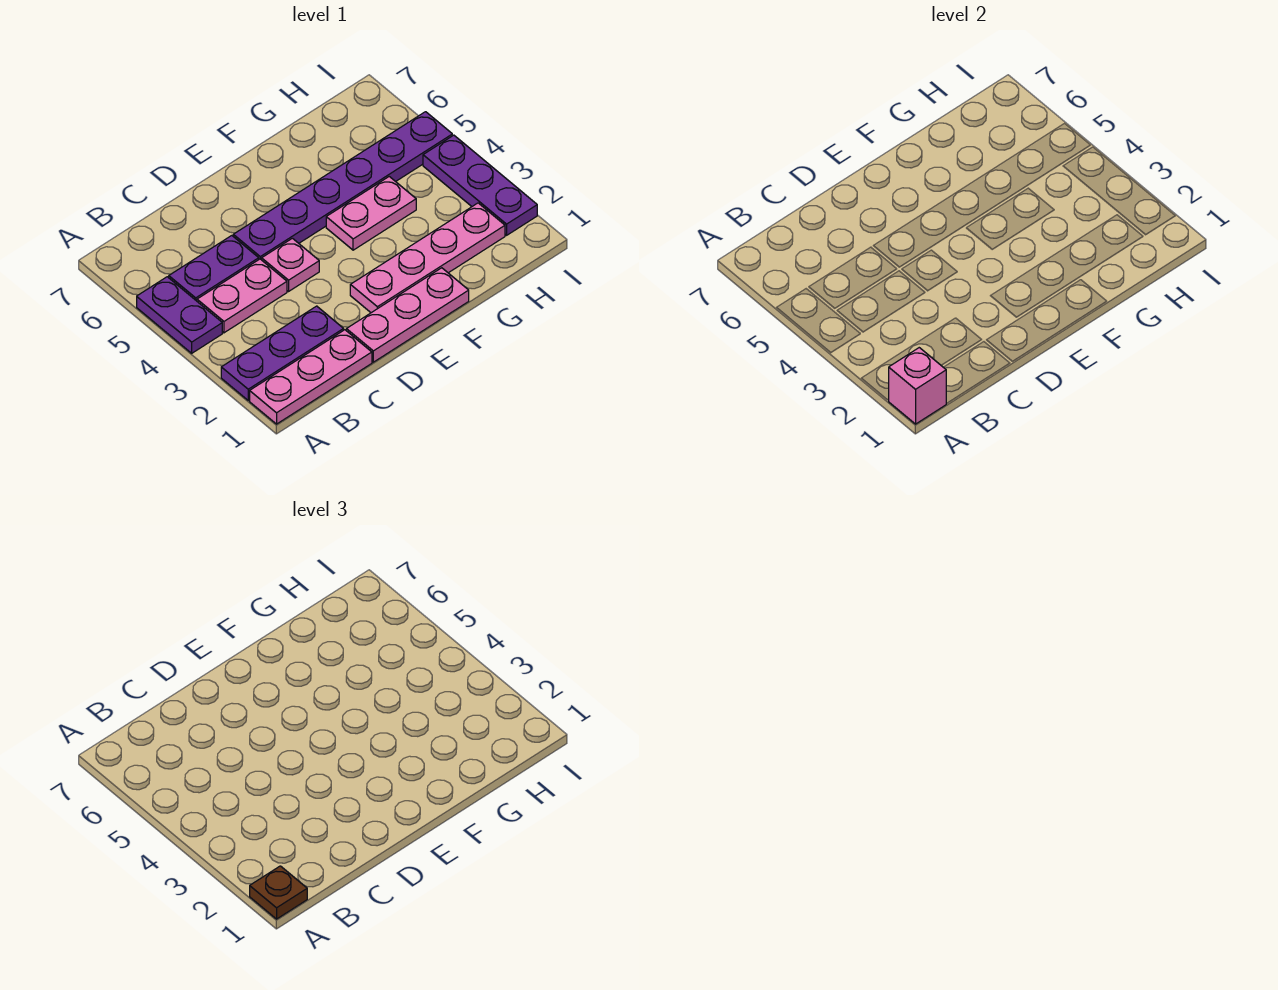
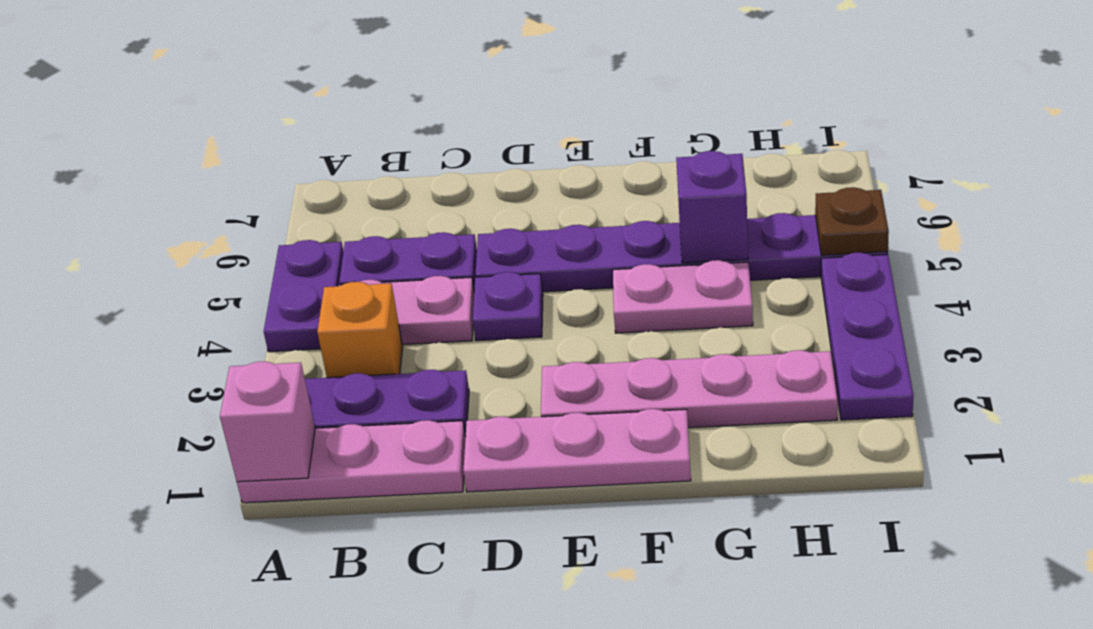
brown plate A1 level 3 -> brown plate I5 level 2
none -> orange brick B3 level 1
pink plate D4 level 1 -> purple plate D4 level 1
none -> purple brick G5 level 2

